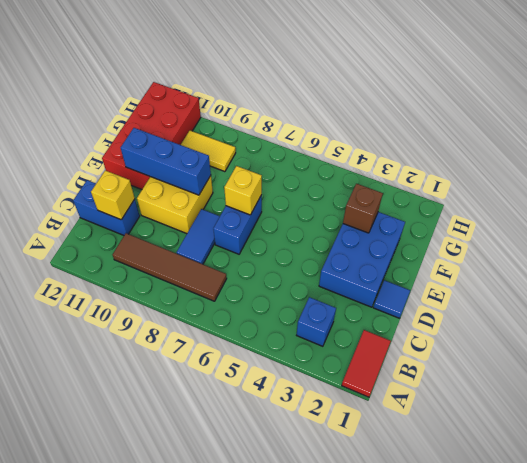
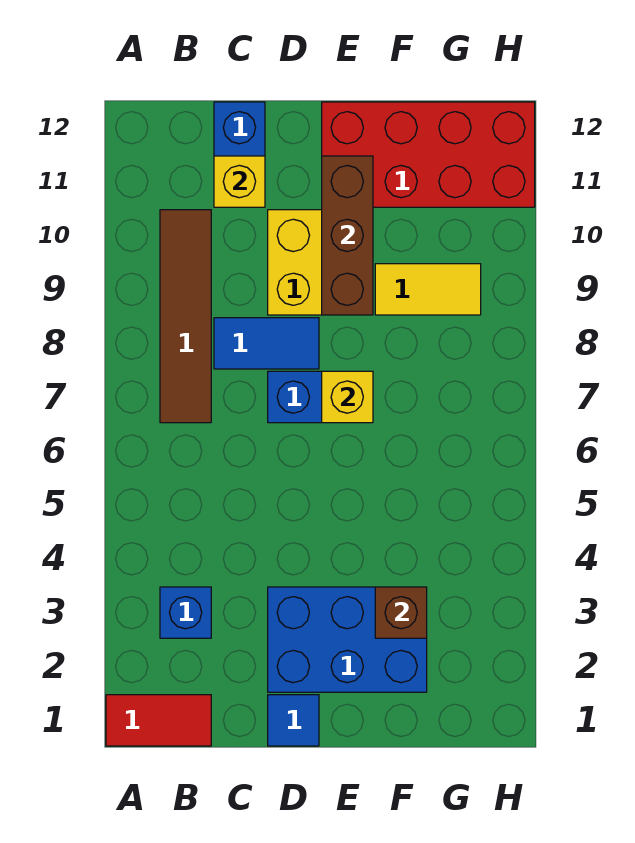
blue brick E9:E11 level 2 -> brown brick E9:E11 level 2
yellow tile G9:G10 level 1 -> yellow tile F9:G9 level 1

